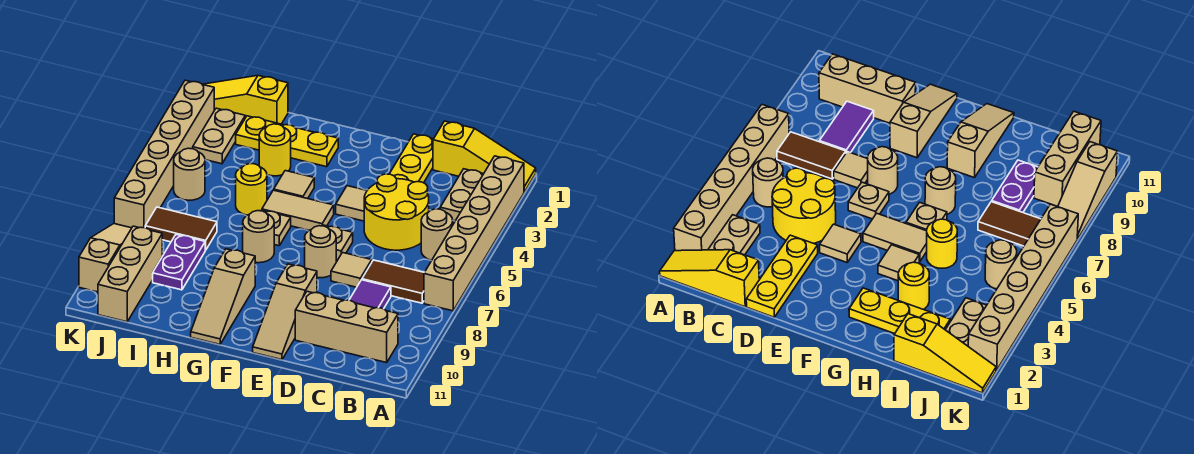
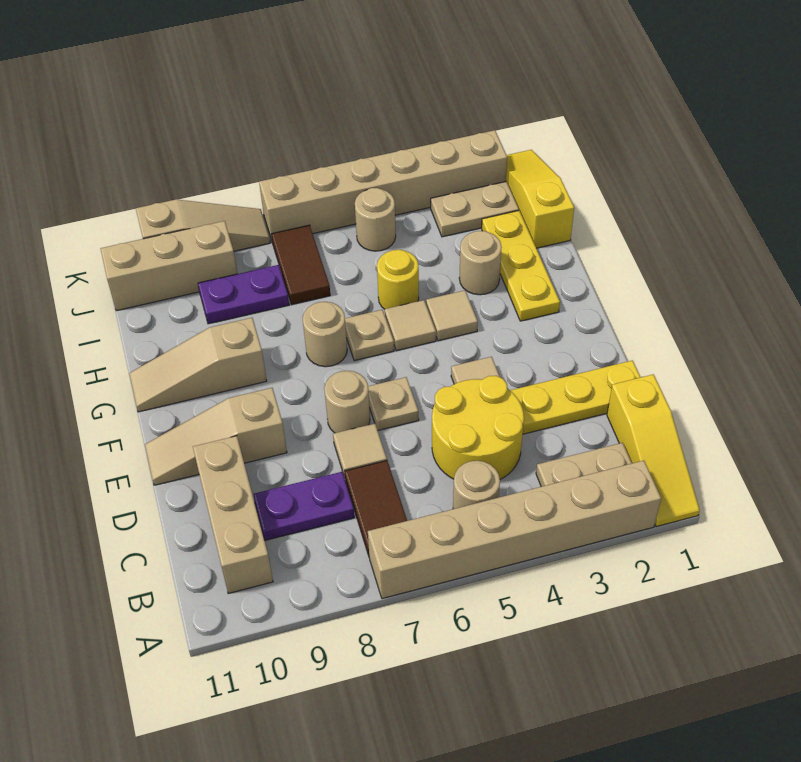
purple tile C8:C9 level 1 -> purple plate C8:C9 level 1
tan tile F5:G5 level 1 -> tan tile G5 level 1
yellow round brick H3 level 1 -> tan round brick H3 level 1

